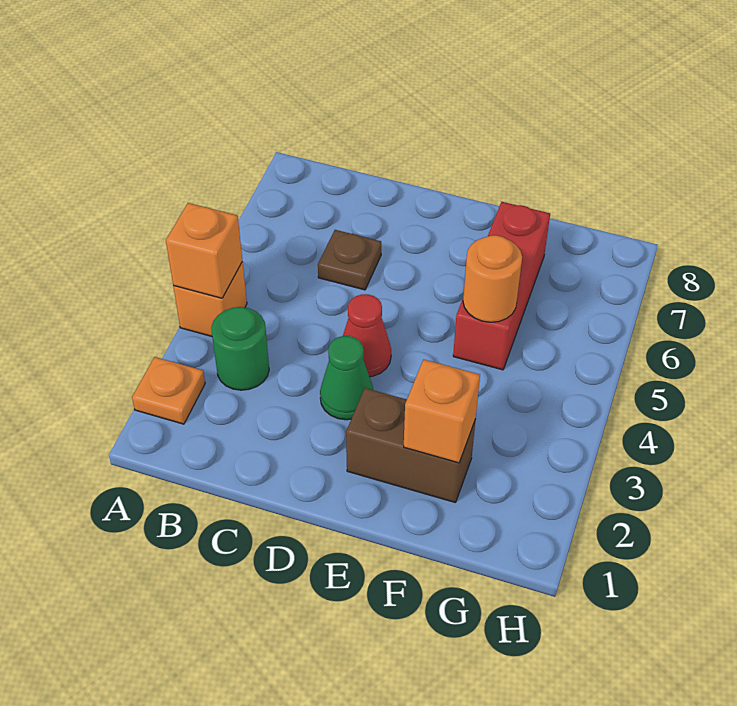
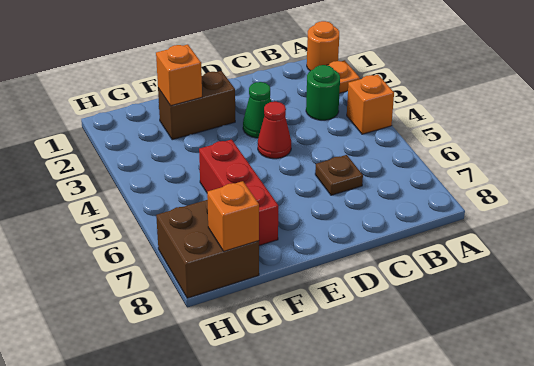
orange brick A4 level 2 -> orange brick G8 level 2
orange round brick F5 level 2 -> orange round brick A1 level 1
none -> brown brick G7:H8 level 1

